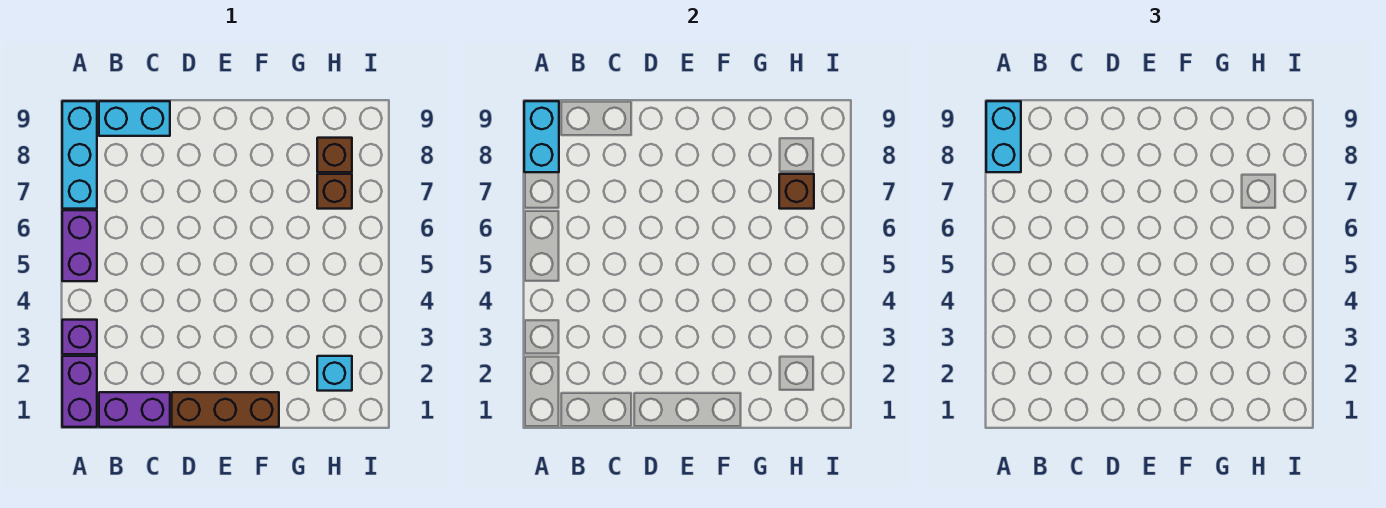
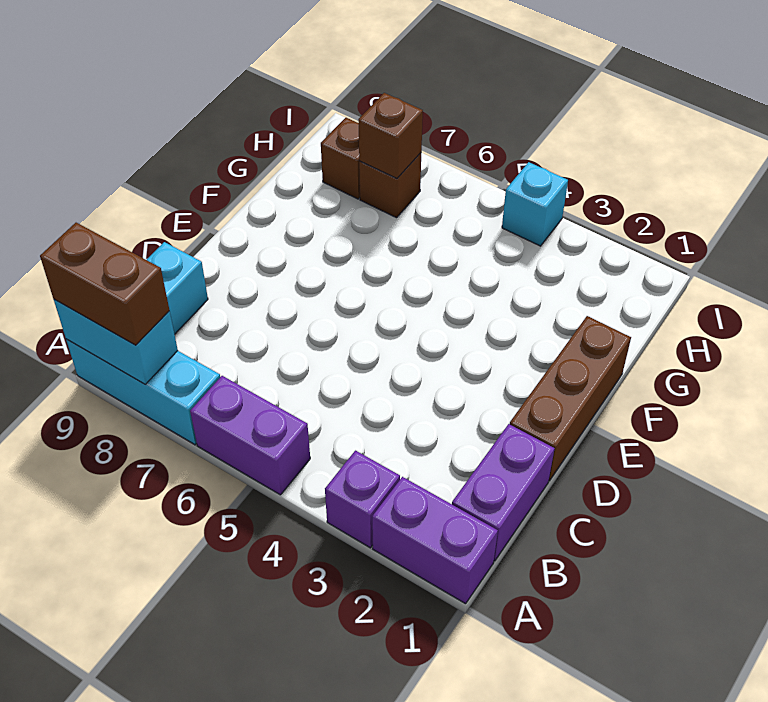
cyan brick A8:A9 level 3 -> brown brick A8:A9 level 3
cyan brick H2 level 1 -> cyan brick I4 level 1

